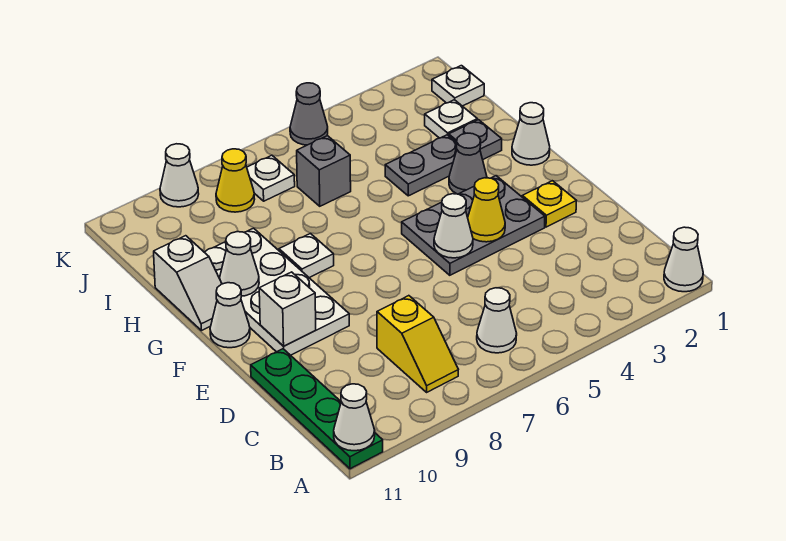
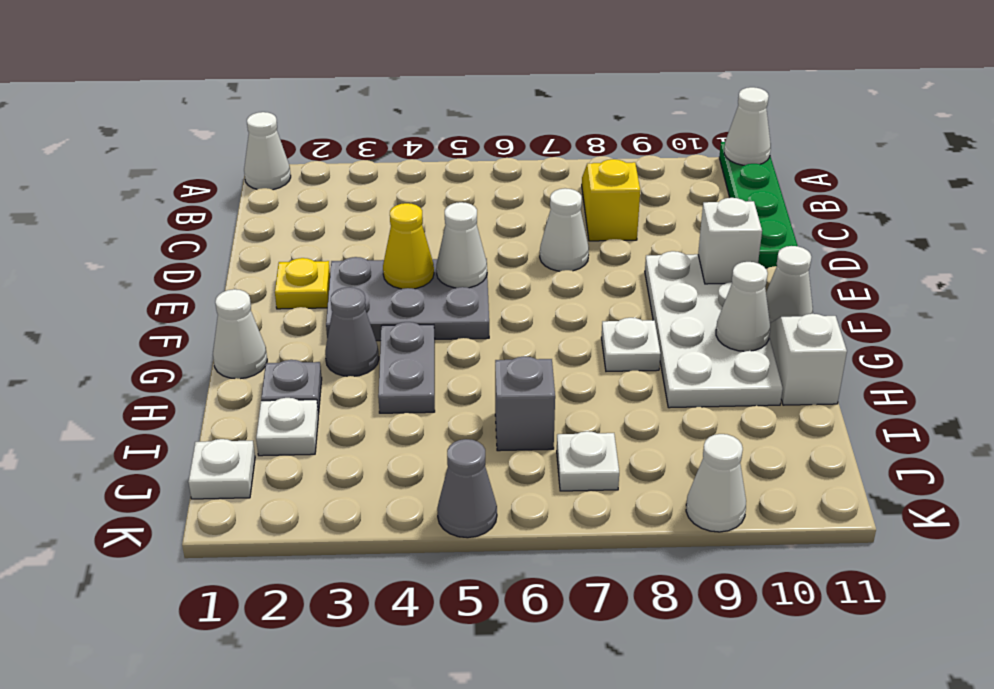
white cone B6 level 1 -> white cone D7 level 1
grey plate H3:H4 level 1 -> grey plate G4:H4 level 1
yellow cone J8 level 1 -> none

